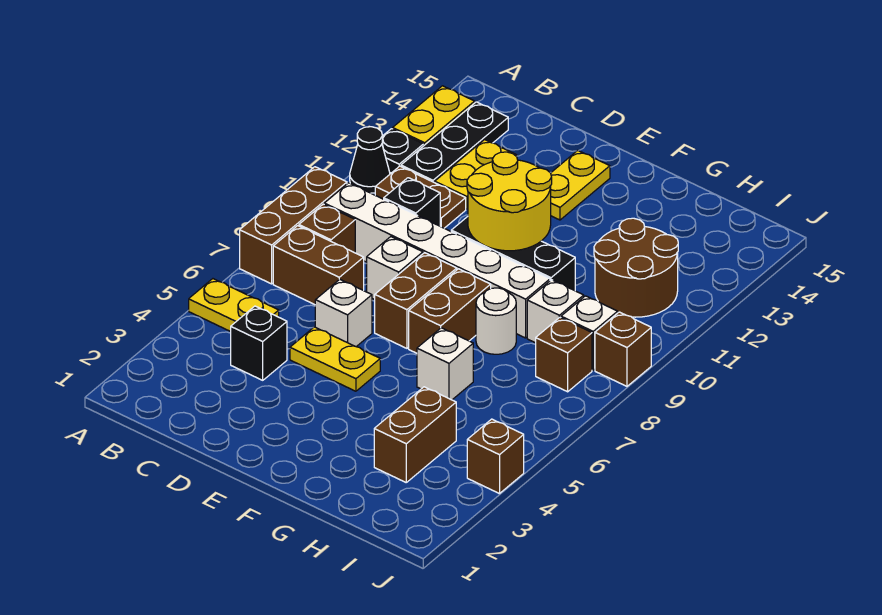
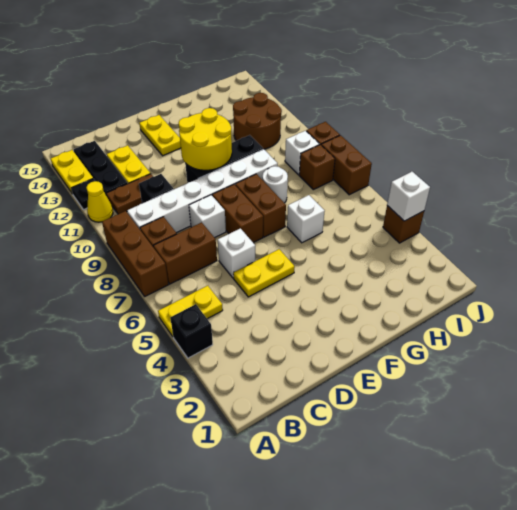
black cone A11 level 1 -> yellow cone A11 level 1
black brick C4 level 1 -> black brick A4 level 1
brown brick H3:H4 level 1 -> brown brick J7:J8 level 1
white brick H9 level 1 -> white brick J4 level 2

